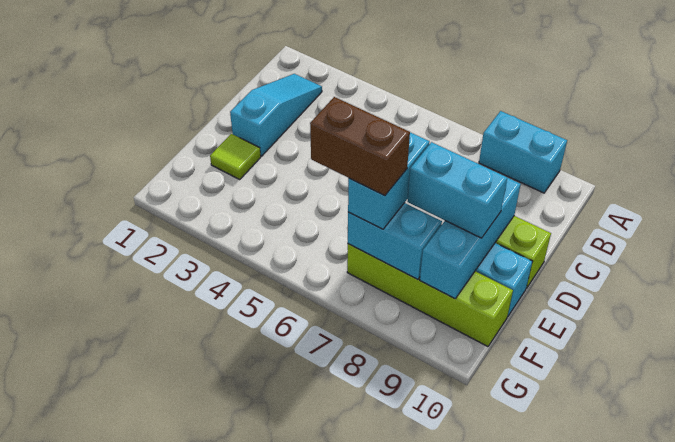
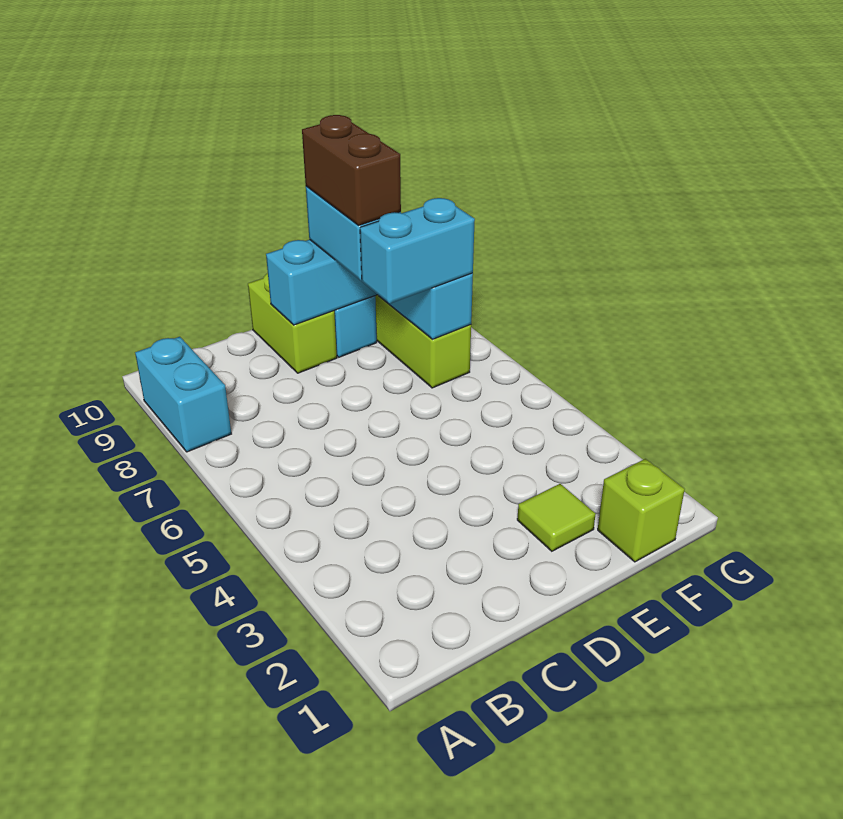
cyan slope B2:D2 level 1 top D -> none
none -> lime brick F1 level 1
brown brick F6:F7 level 4 -> brown brick E8:E9 level 4

